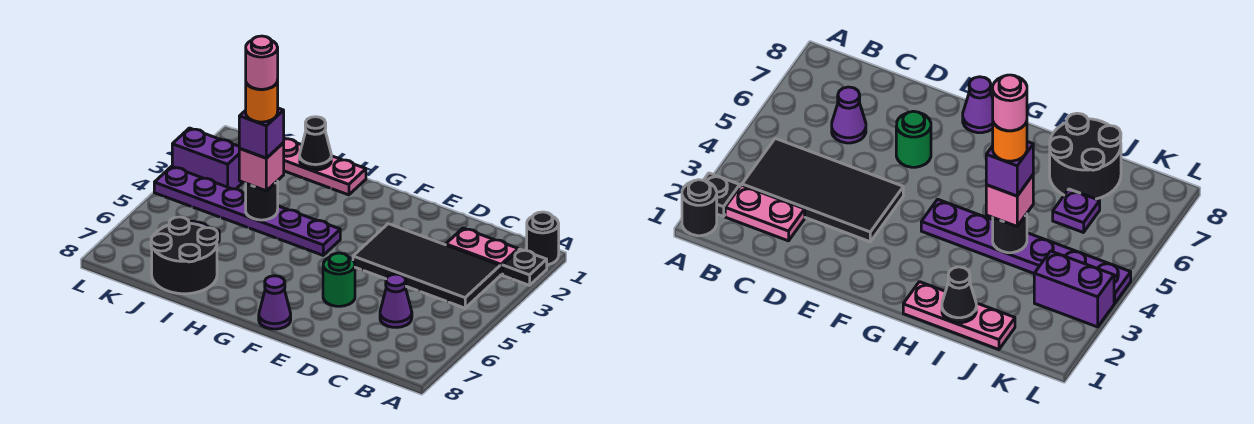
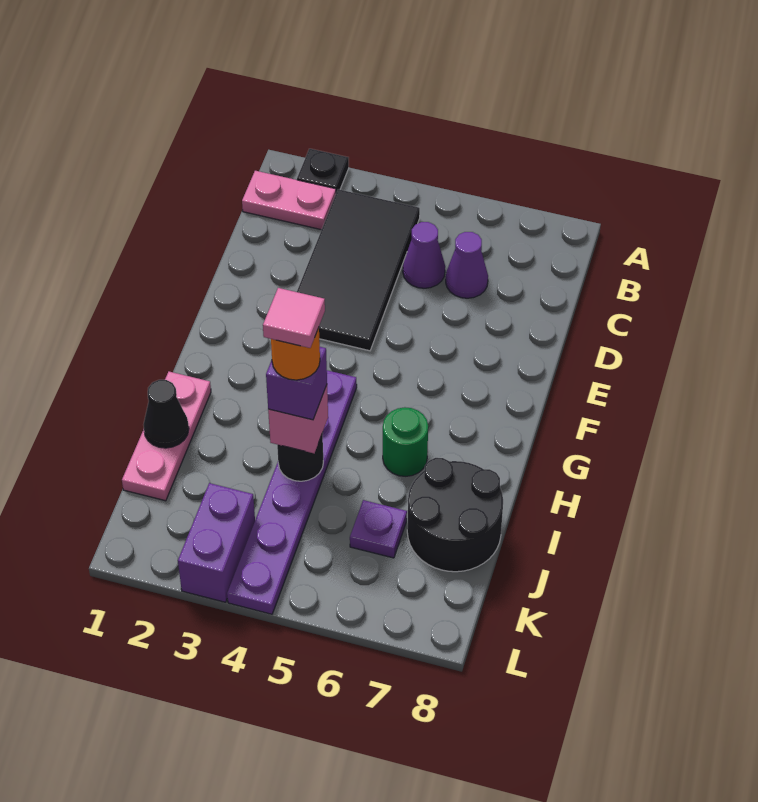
black round brick A1 level 1 -> none
pink plate B2:C2 level 1 -> pink plate B1:B2 level 1
green round brick E6 level 1 -> green round brick H6 level 1
purple cone F8 level 1 -> purple cone C5 level 1
pink round brick I4 level 6 -> pink tile I4 level 6

